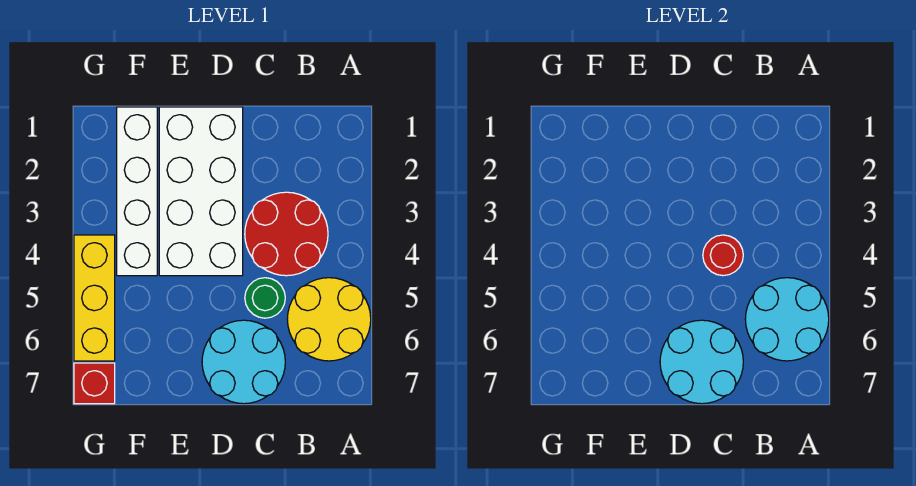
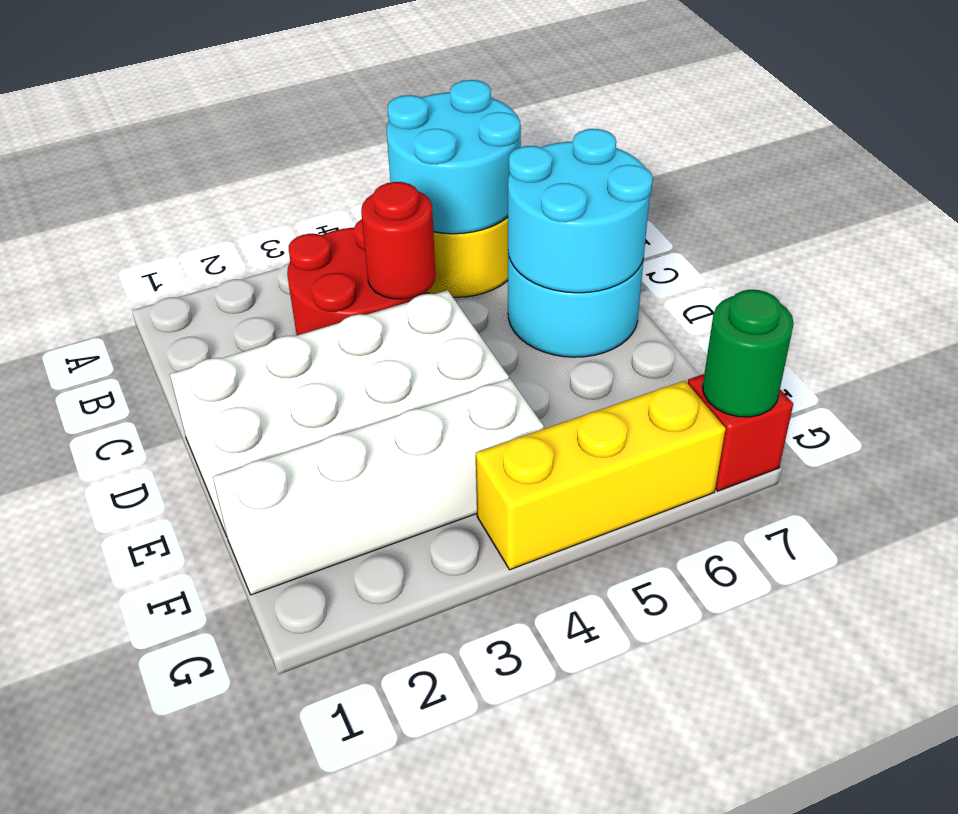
green round brick C5 level 1 -> green round brick G7 level 2

